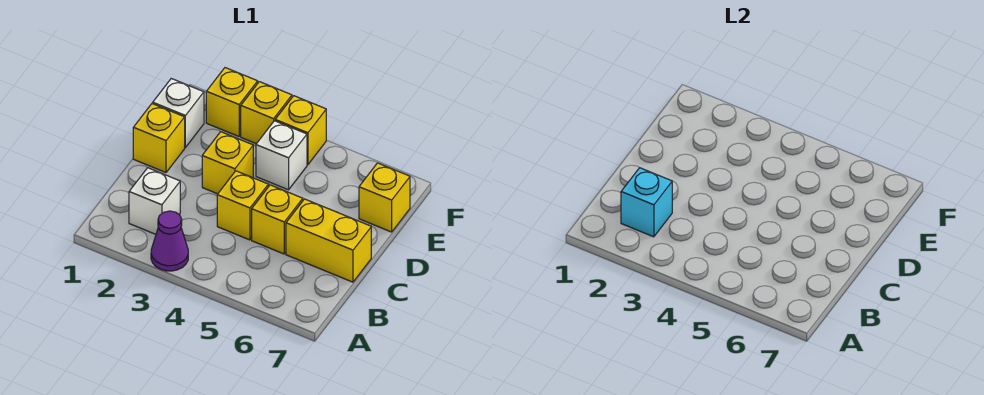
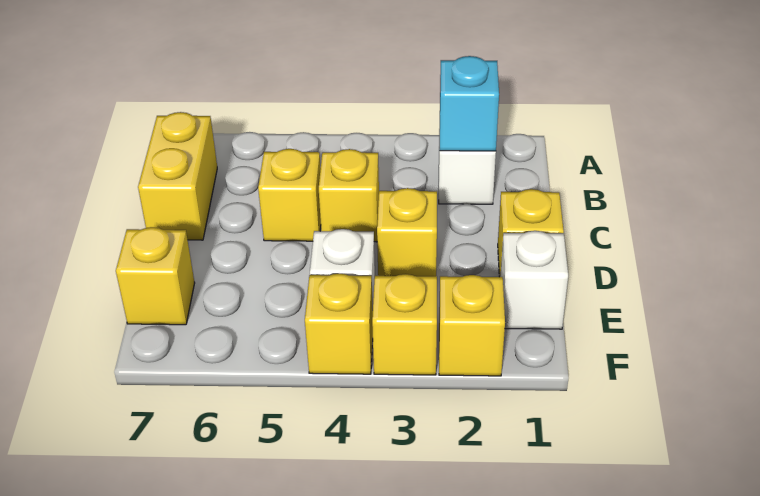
purple cone A3 level 1 -> none
yellow brick C6:C7 level 1 -> yellow brick B7:C7 level 1

